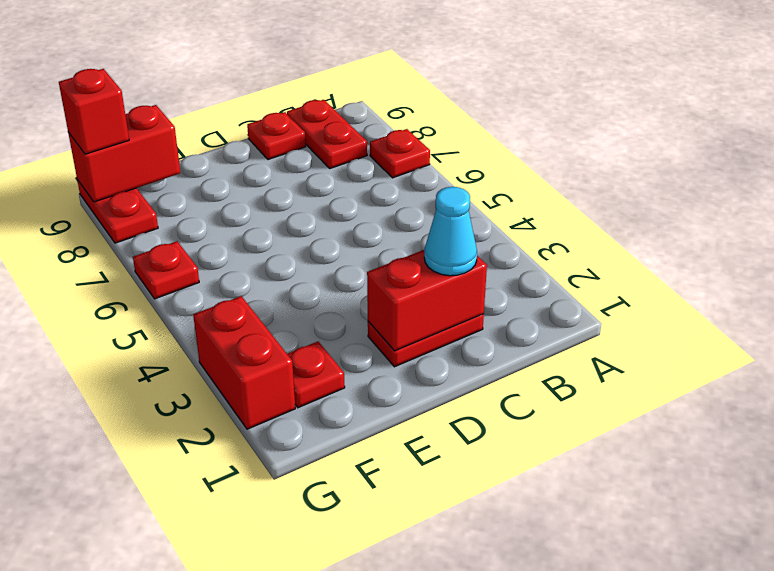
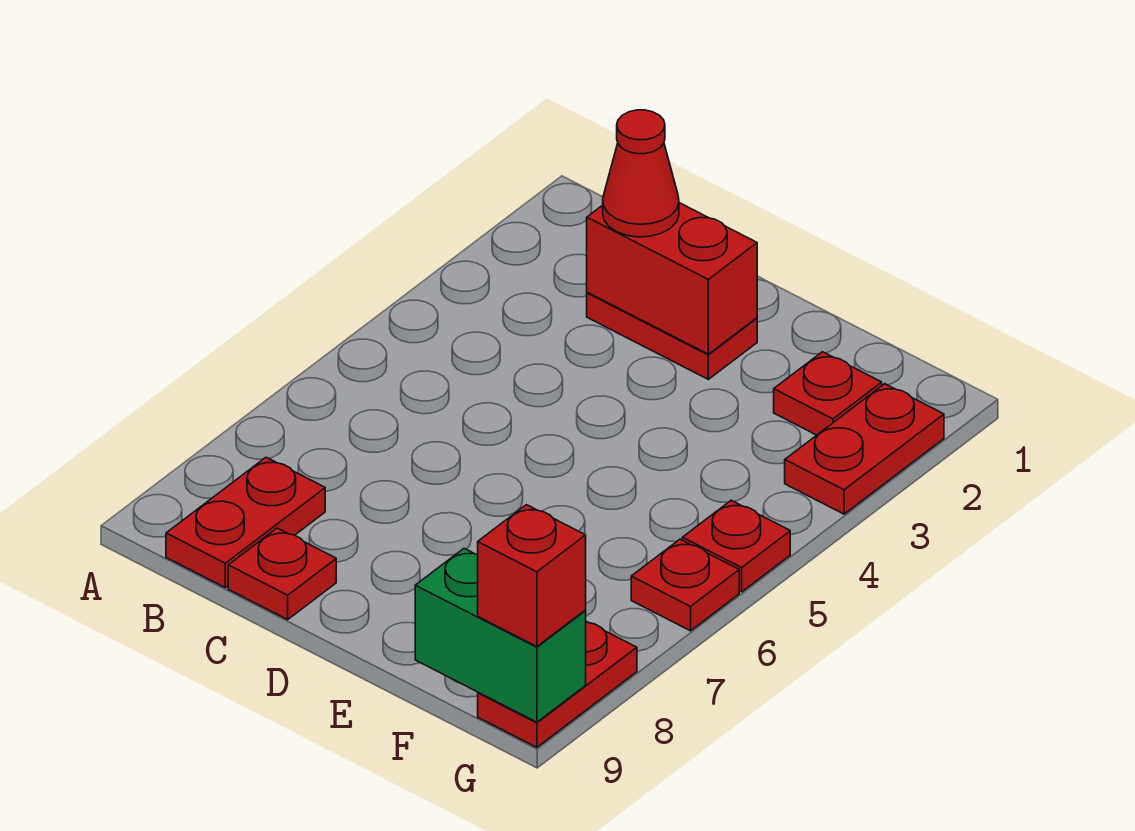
red plate A7 level 1 -> red plate G5 level 1
cyan cone C2 level 3 -> red cone C2 level 3
red brick F9:G9 level 2 -> green brick F9:G9 level 2
red brick G2:G3 level 1 -> red plate G2:G3 level 1

